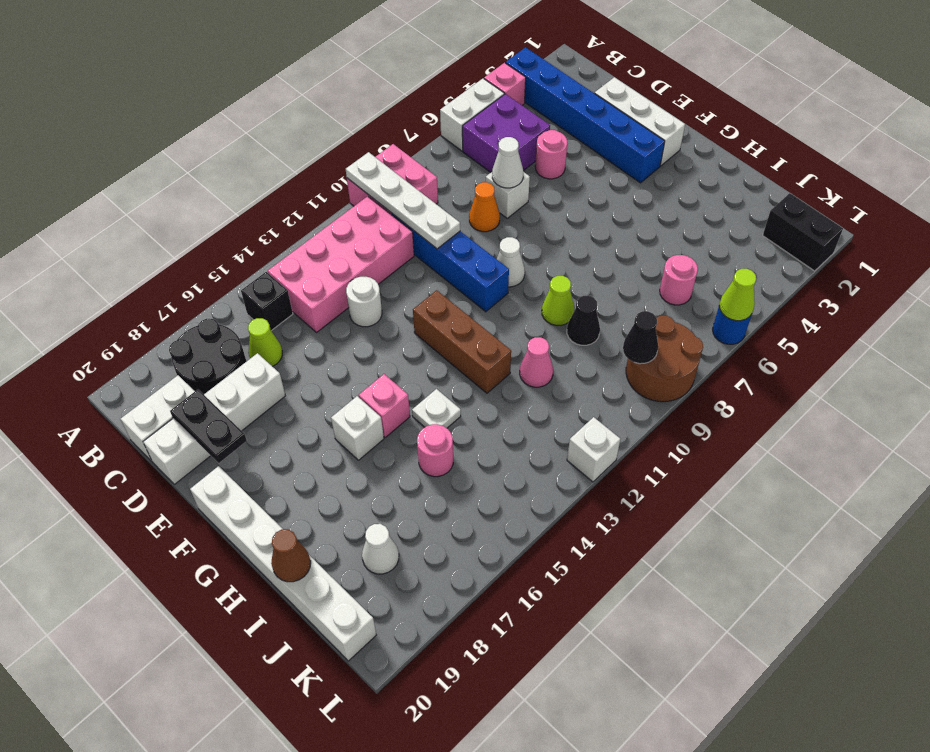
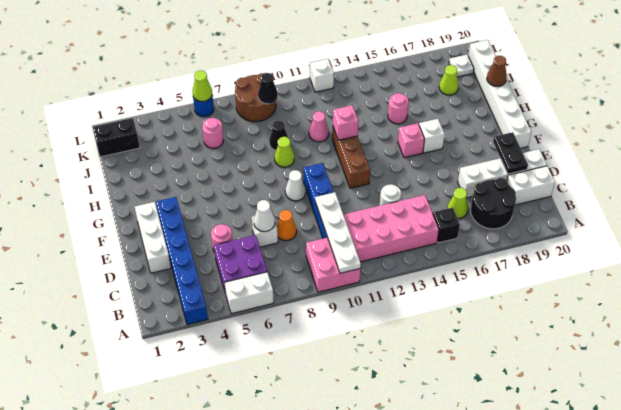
pink brick A4 level 1 -> pink brick H12 level 2
white plate H14 level 1 -> white plate K19 level 1
white cone J18 level 1 -> lime cone J18 level 1
black brick K2:L2 level 1 -> black brick K1:K2 level 1

